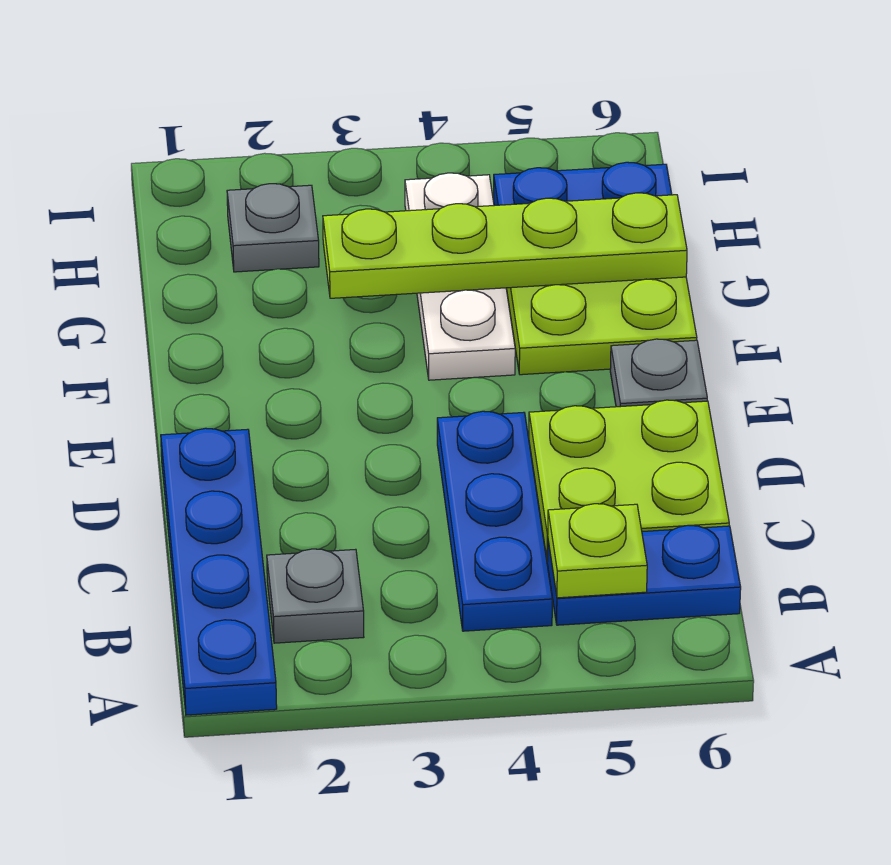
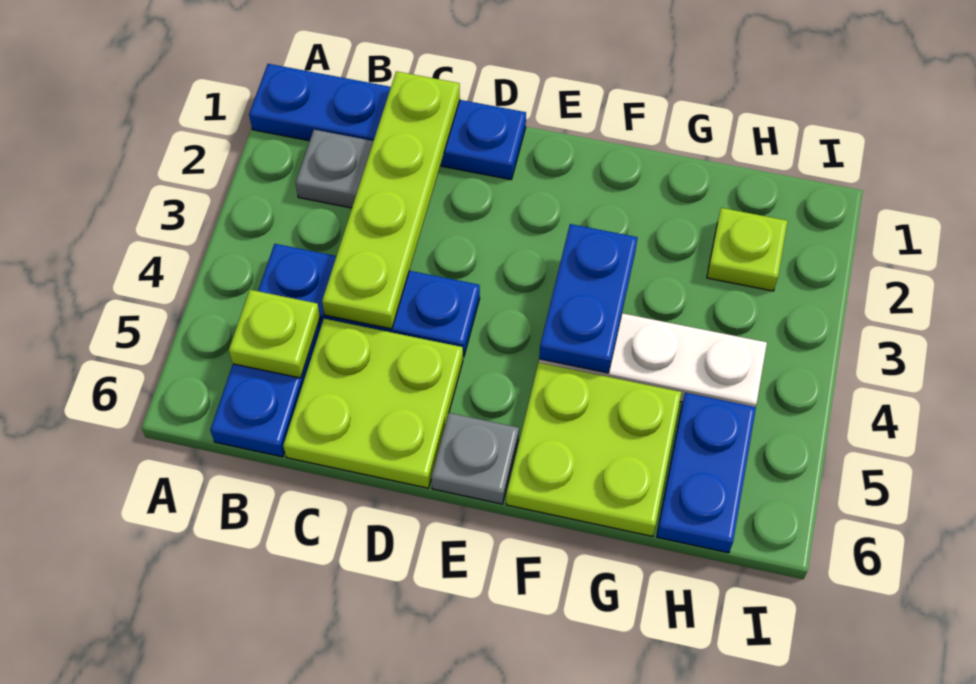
none -> blue plate F3:F4 level 2
lime plate G3:G6 level 2 -> lime plate C1:C4 level 2
grey plate H2 level 1 -> lime plate H2 level 1

